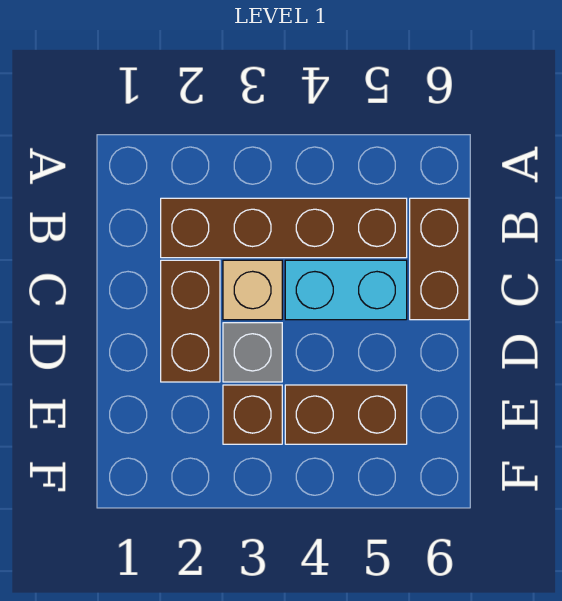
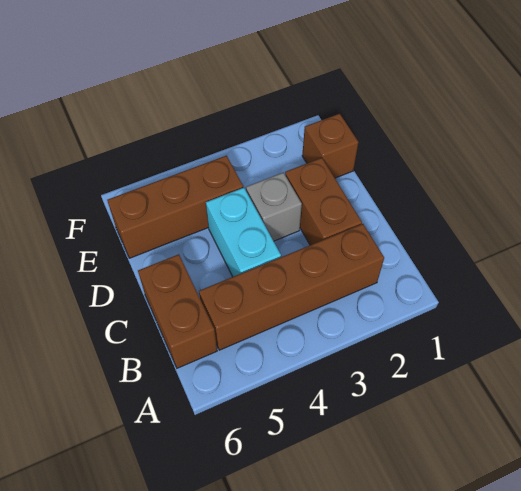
tan brick C3 level 1 -> none
cyan brick C4:C5 level 1 -> cyan brick C4:D4 level 1
brown brick E3 level 1 -> brown brick E1 level 1
brown brick E4:E5 level 1 -> brown brick E4:E6 level 1

